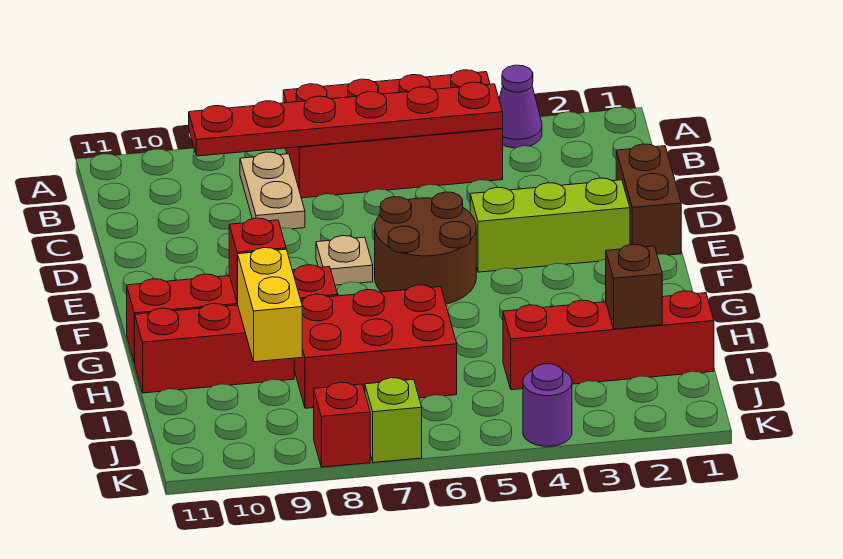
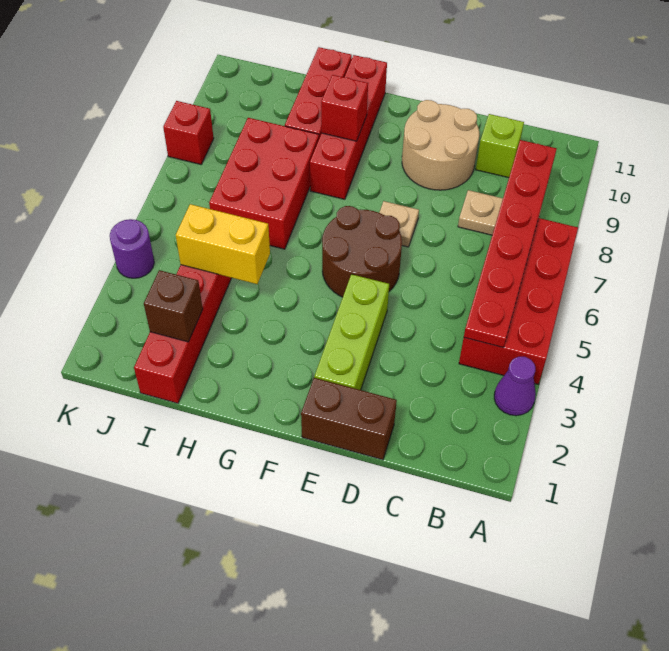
none -> tan round brick D9:E10 level 1
yellow brick H9:I9 level 2 -> yellow brick H4:I4 level 2
lime brick K7 level 1 -> lime brick C10 level 1

